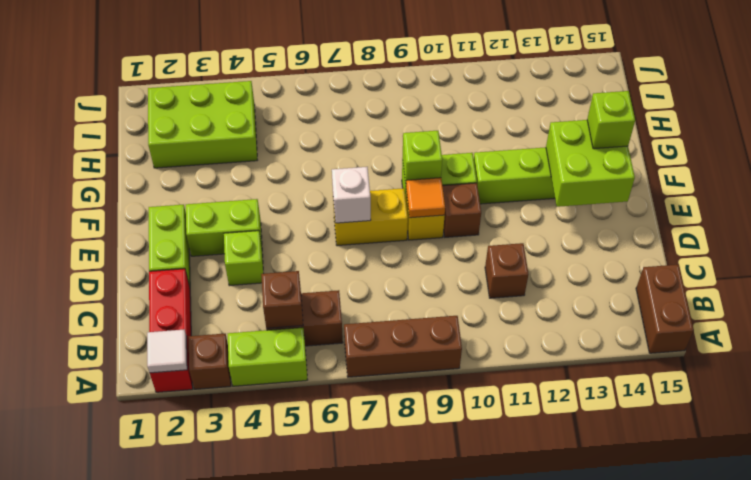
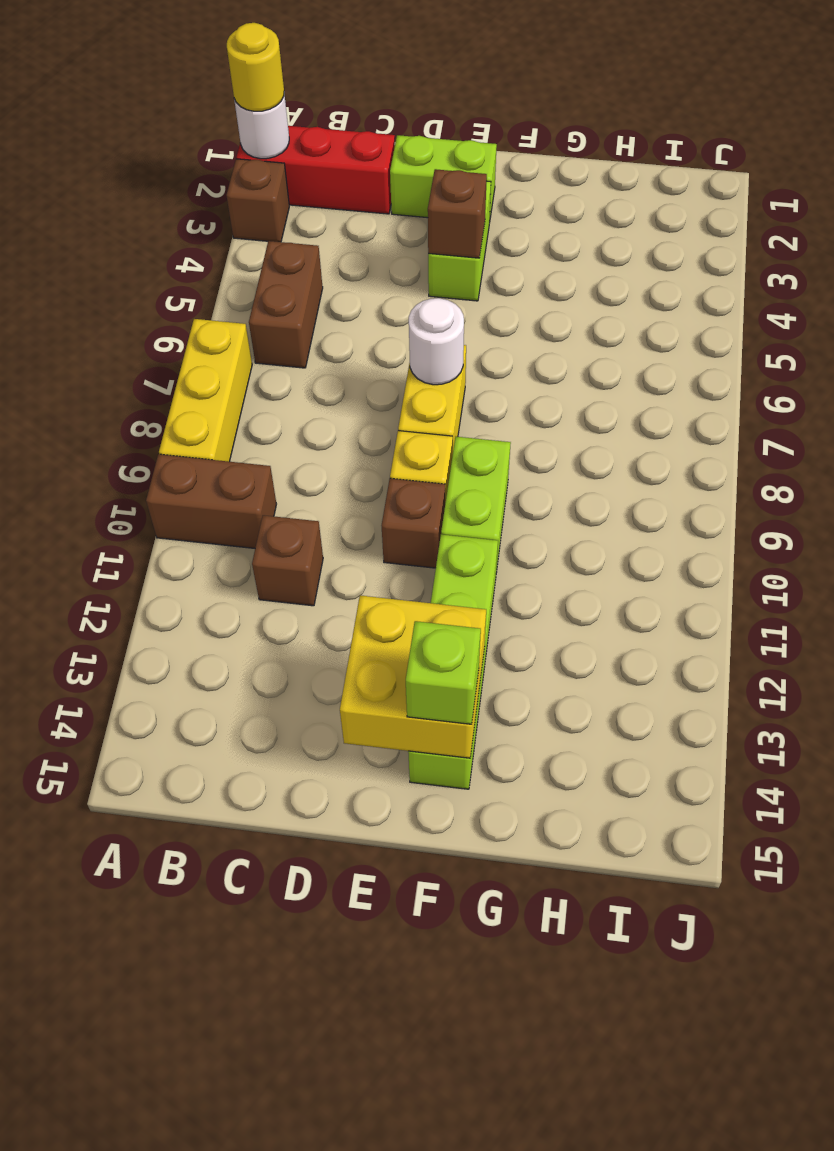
white tile A2 level 2 -> white round brick A2 level 2
none -> yellow round brick A2 level 3
lime brick A4:A5 level 1 -> none
brown brick A7:A9 level 1 -> yellow brick A7:A9 level 1
brown brick A15:B15 level 1 -> brown brick A10:B10 level 1
brown brick B5 level 2 -> brown brick E4 level 2
lime brick D4 level 1 -> none
white brick E7 level 2 -> white round brick E7 level 2
orange tile E9 level 2 -> none
lime brick E13:F14 level 2 -> yellow brick E13:F14 level 2
lime brick F9 level 2 -> none
lime brick H2:I4 level 1 -> none

